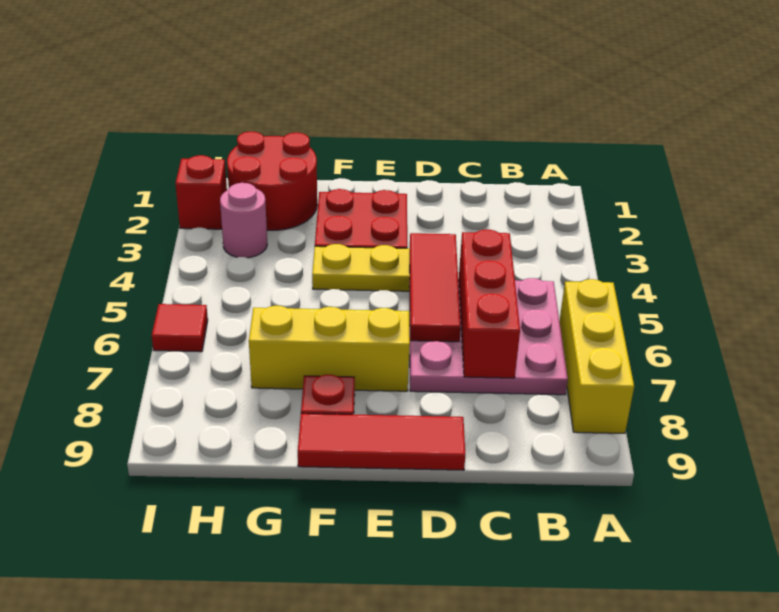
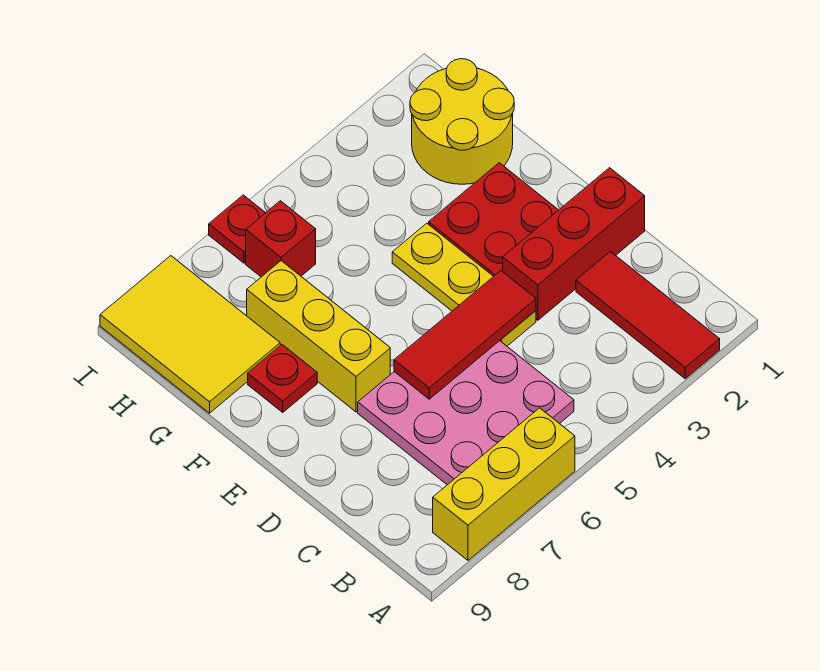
red brick C5:C7 level 2 -> red brick D1:D3 level 1
red tile D9:F9 level 1 -> red tile A2:C2 level 1
red round brick G1:H2 level 1 -> yellow round brick G1:H2 level 1
none -> yellow tile G8:I9 level 1
pink round brick H3 level 1 -> none
red brick I2 level 1 -> red brick H6 level 1
red tile I6 level 1 -> red plate I6 level 1

